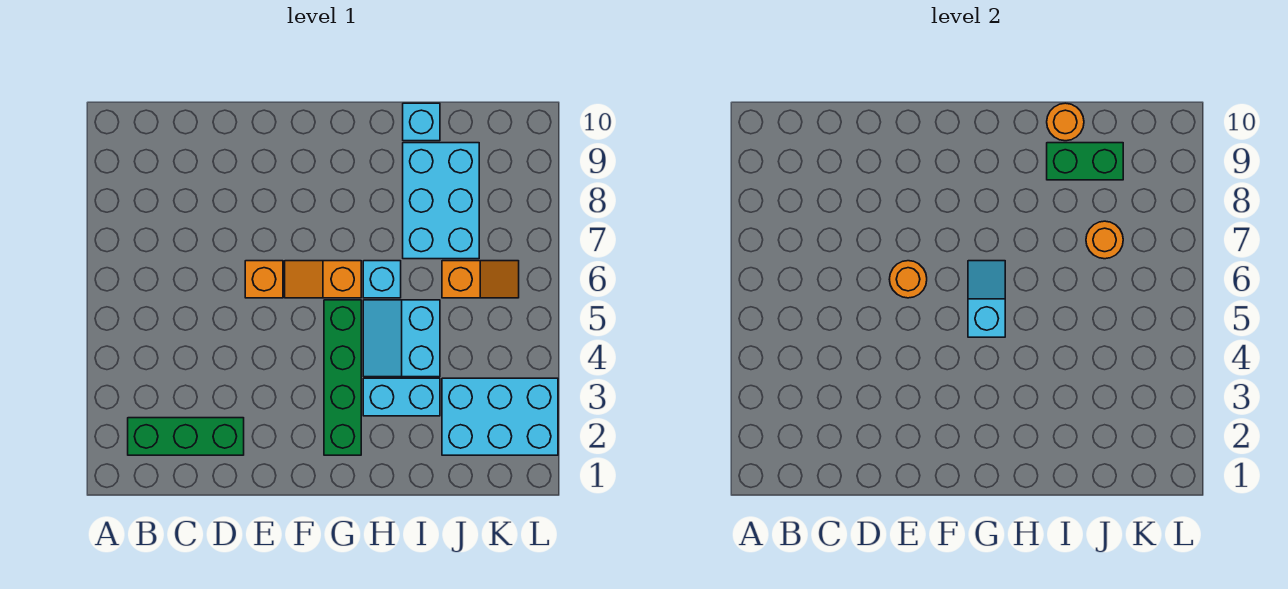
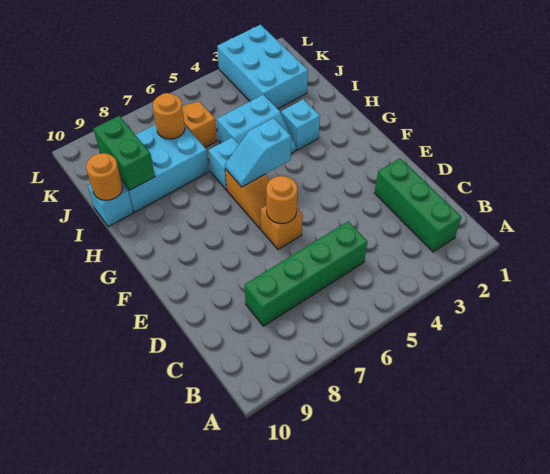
green brick G2:G5 level 1 -> green brick C5:C8 level 1
cyan brick H3:I3 level 1 -> cyan brick H3 level 1

